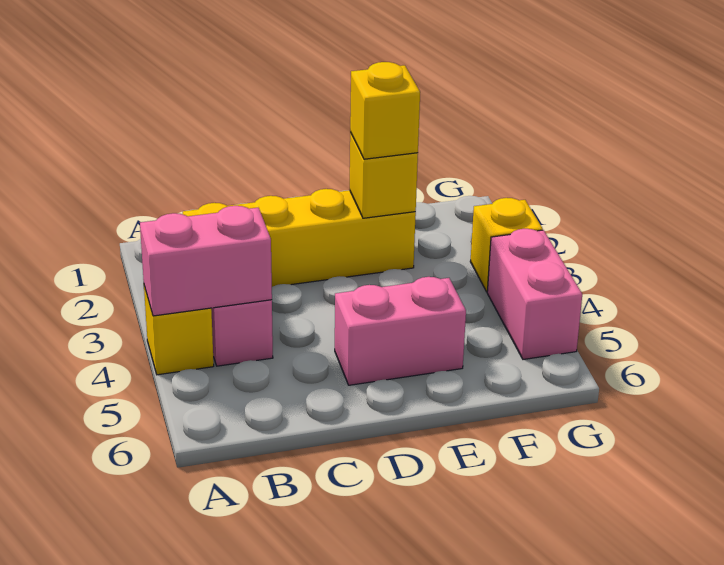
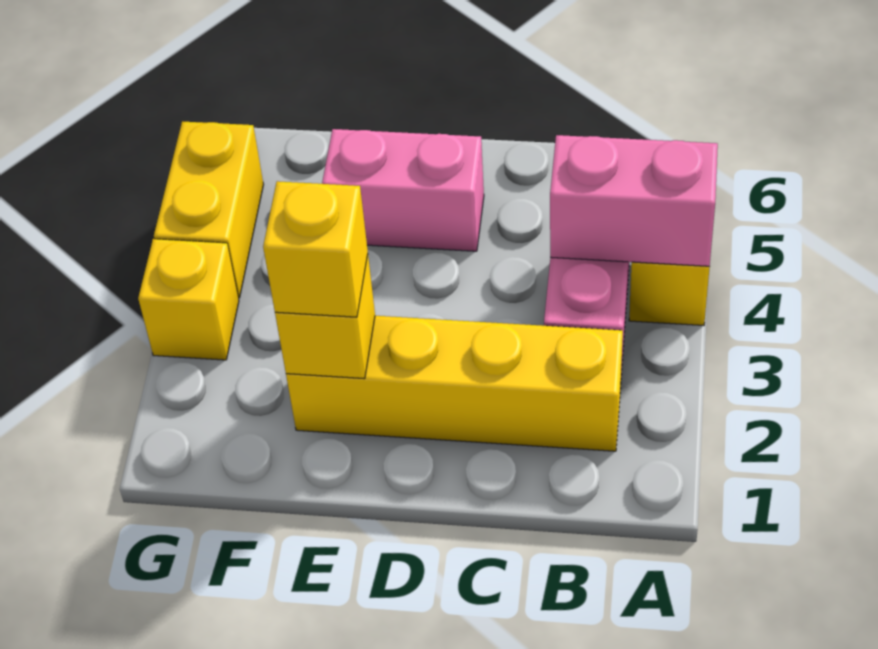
pink brick G4:G5 level 1 -> yellow brick G4:G5 level 1

